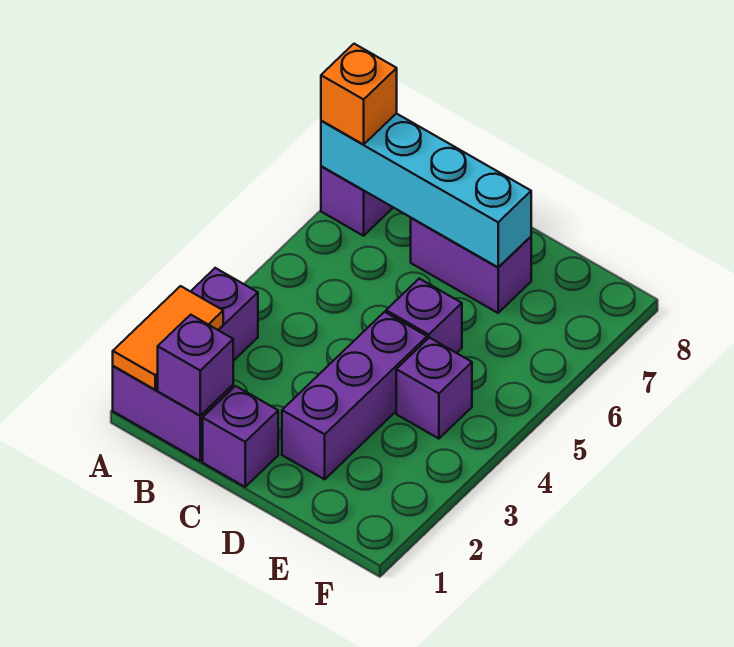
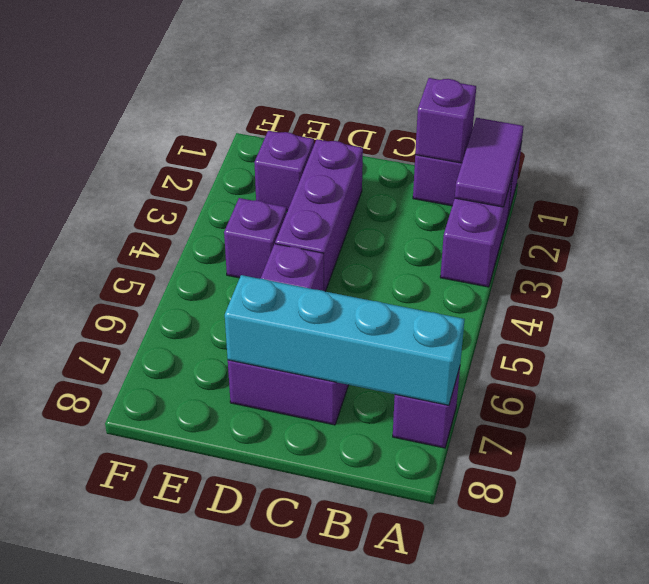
orange tile A1:A2 level 2 -> purple tile A1:A2 level 2
orange brick A7 level 3 -> none
purple brick C1 level 1 -> purple brick E2 level 1

